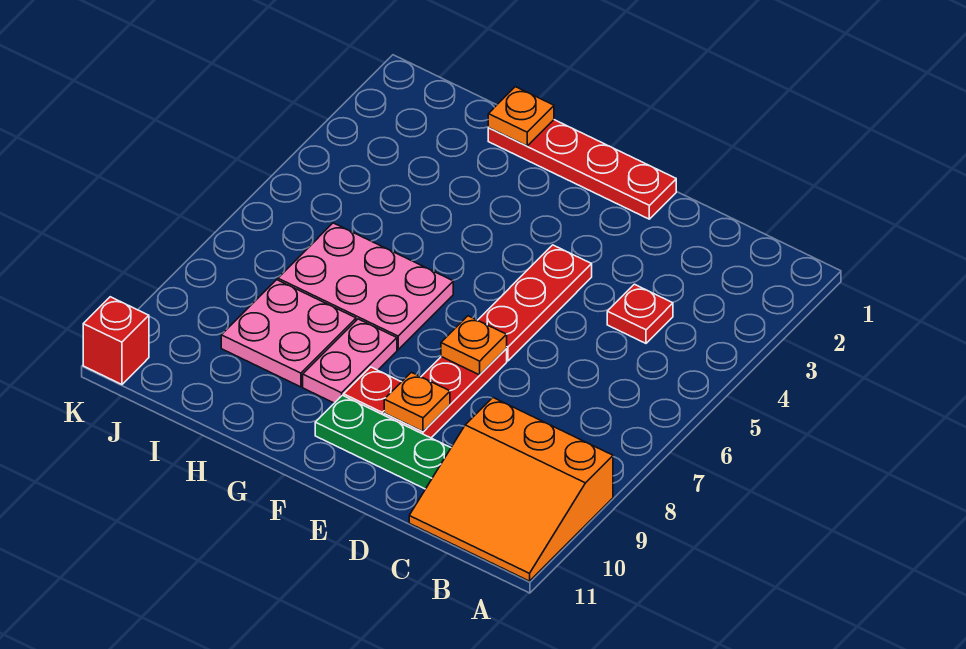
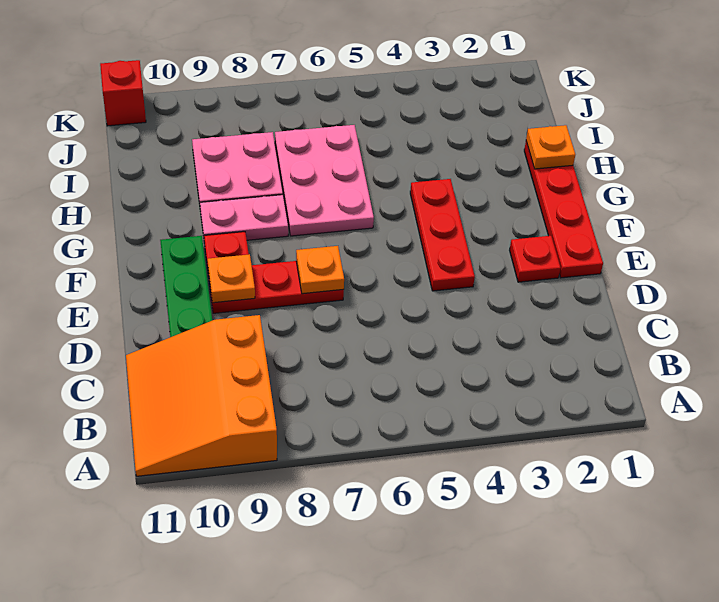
red plate C4 level 1 -> red plate E2 level 1
red plate E4:E6 level 1 -> red plate E4:G4 level 1

